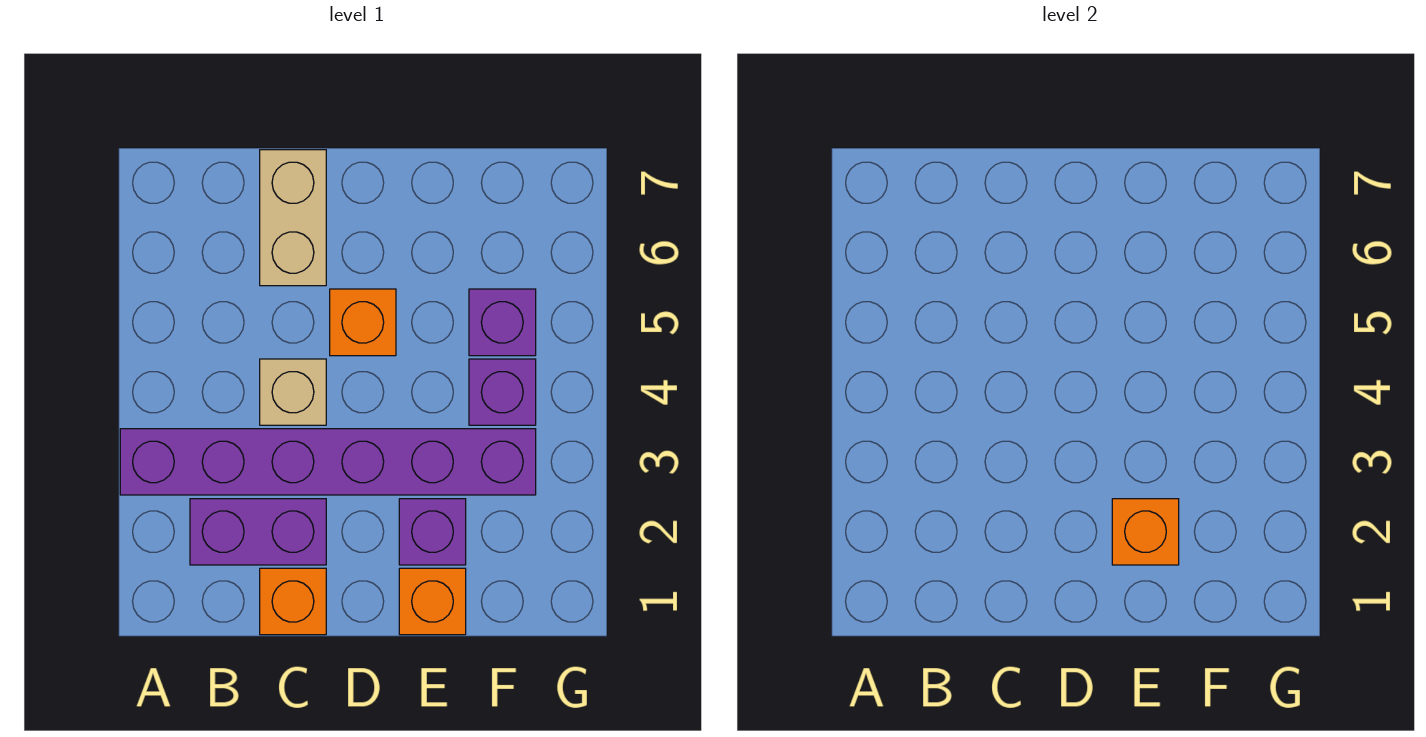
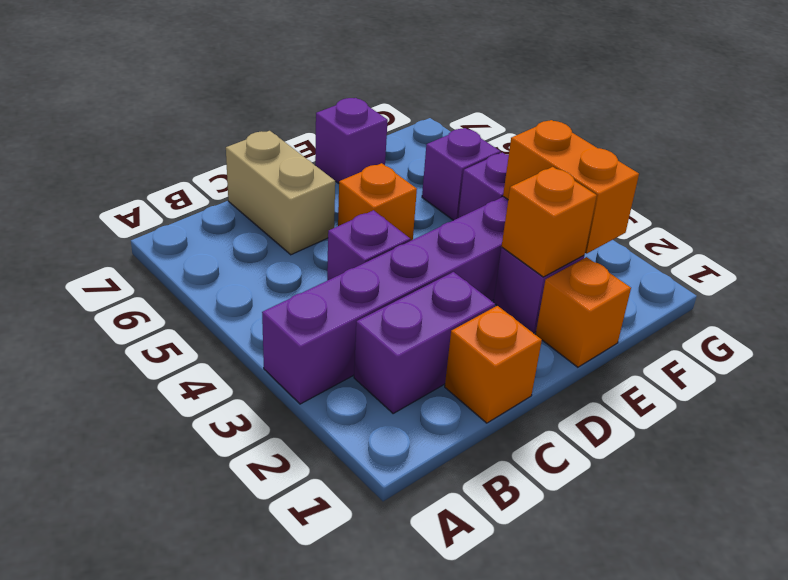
tan brick C4 level 1 -> purple brick C4 level 1
none -> purple brick E7 level 1
none -> orange brick F2:F3 level 2

